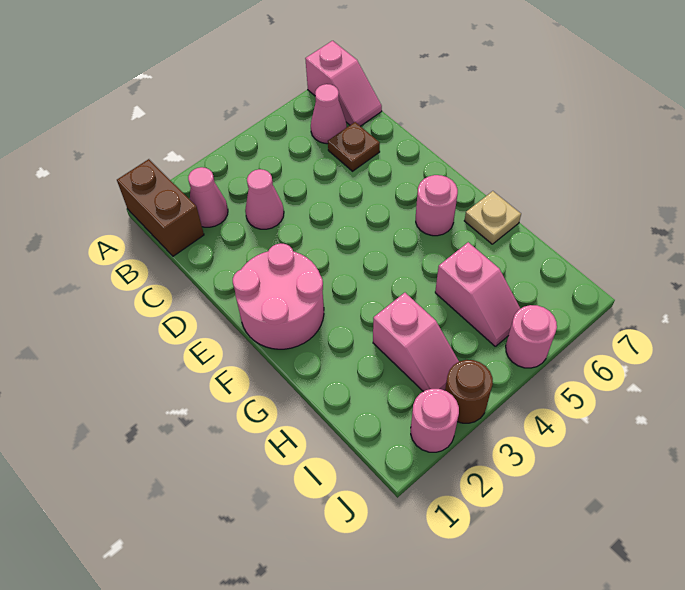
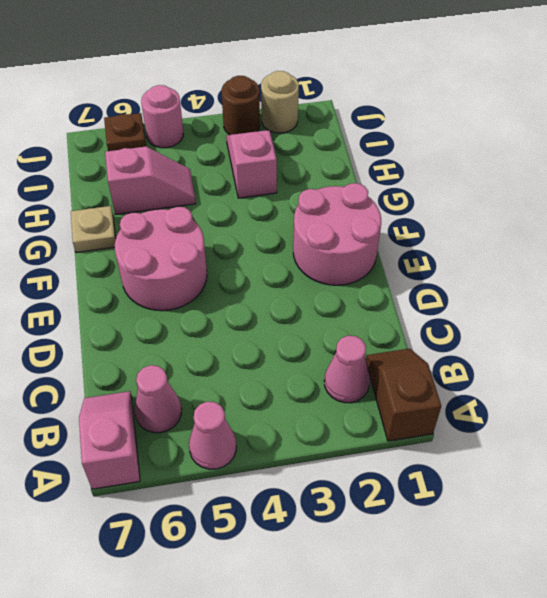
brown brick A1:B1 level 1 -> brown slope A1:B1 level 1 top A
pink cone C3 level 1 -> pink cone A5 level 1
brown plate C6 level 1 -> brown plate J6 level 1
pink round brick F6 level 1 -> pink round brick E5:F6 level 1
pink slope H5:I5 level 1 top H -> pink slope H5:H6 level 1 top 6
pink round brick J2 level 1 -> tan round brick J2 level 1

